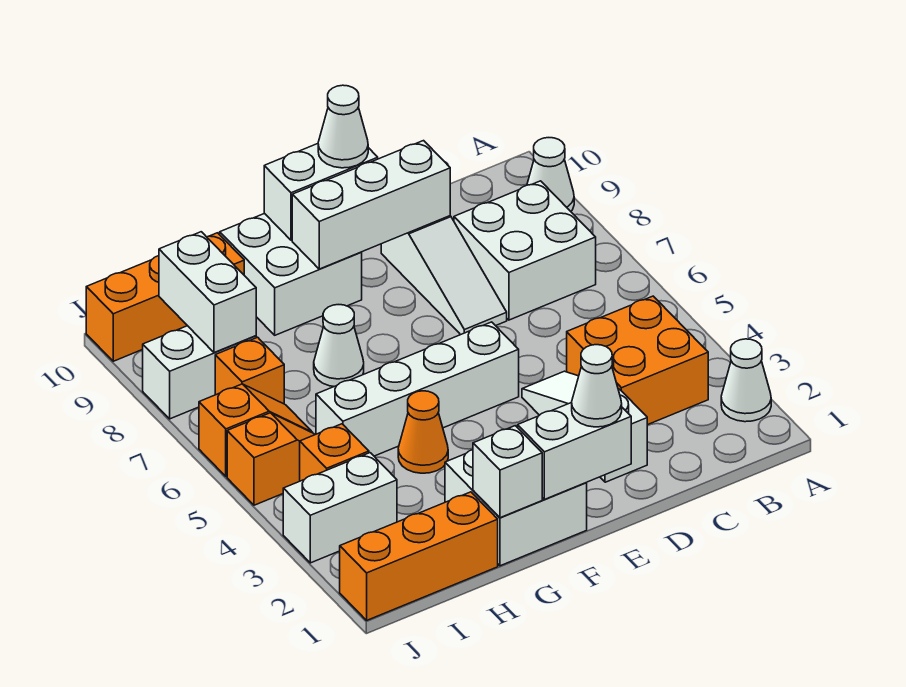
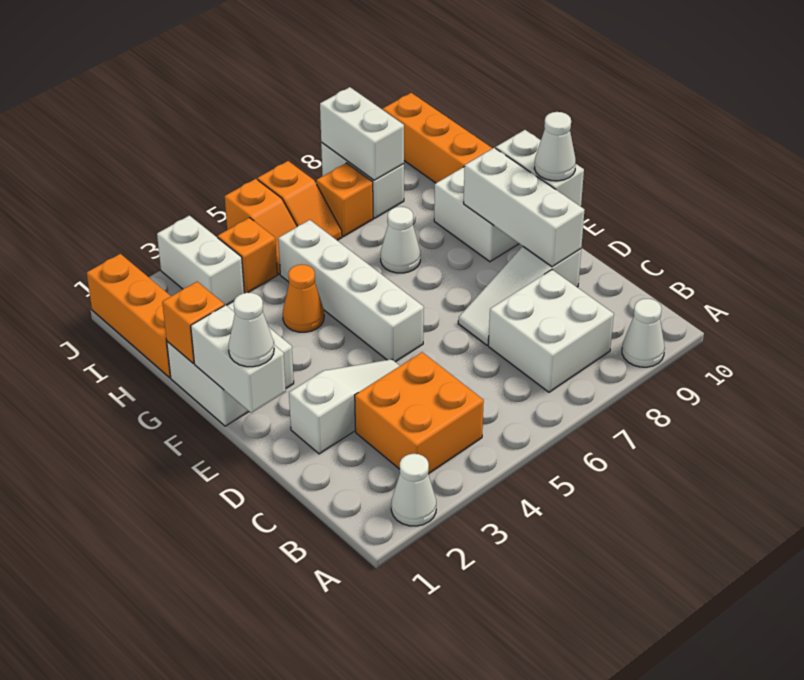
white brick G1 level 2 -> orange brick G1 level 2
white brick I8:I9 level 2 -> white brick I8:J8 level 2

